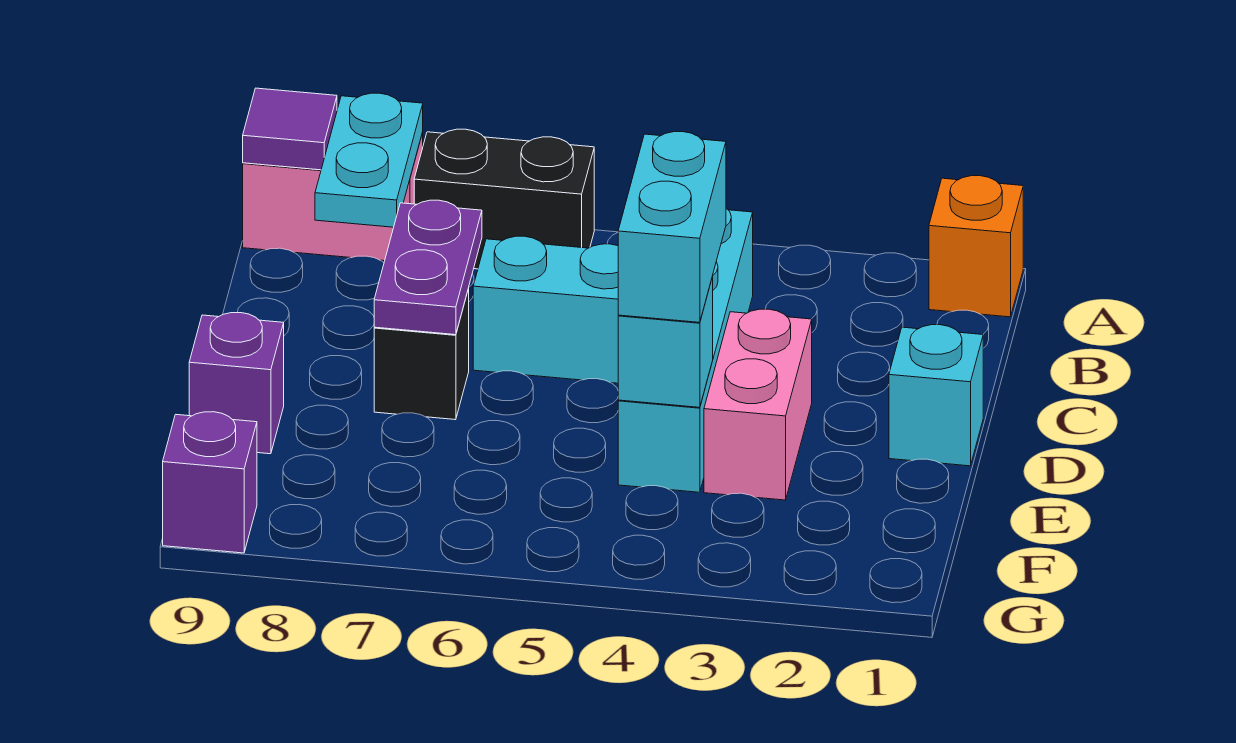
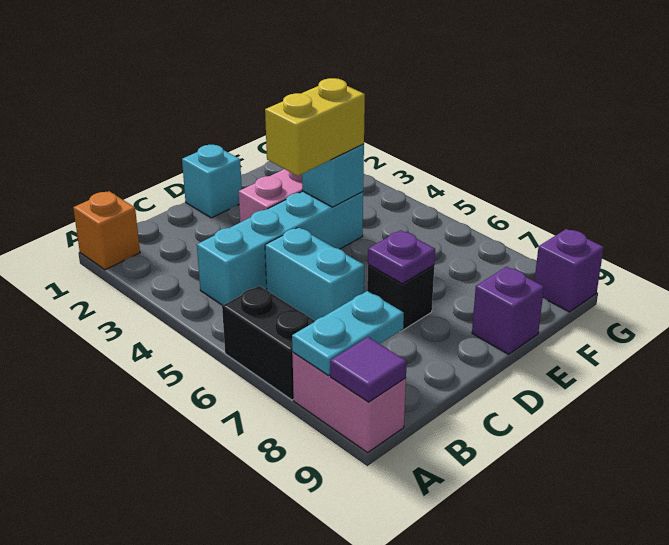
purple plate C7:D7 level 2 -> purple plate D7 level 2
cyan brick D4:E4 level 3 -> yellow brick D4:E4 level 3

